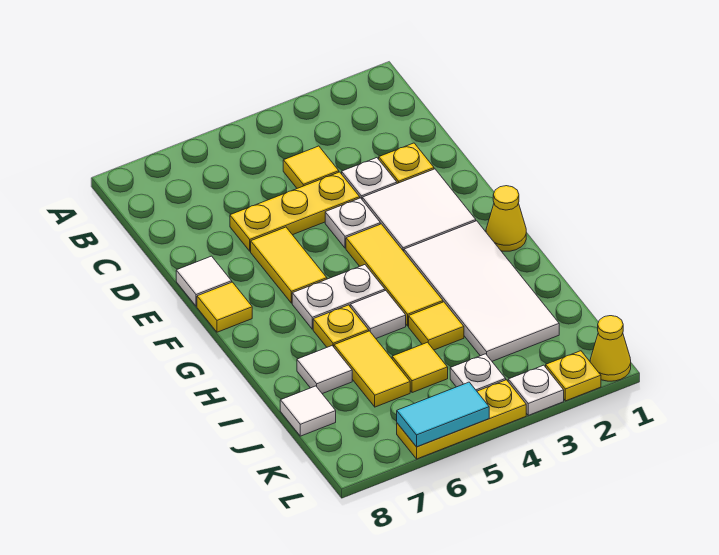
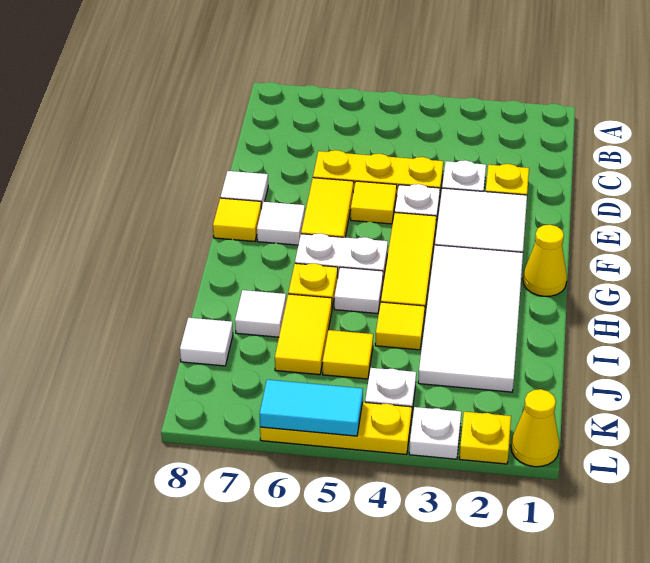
yellow tile C4 level 1 -> yellow tile E5 level 1
none -> white tile F7 level 1

